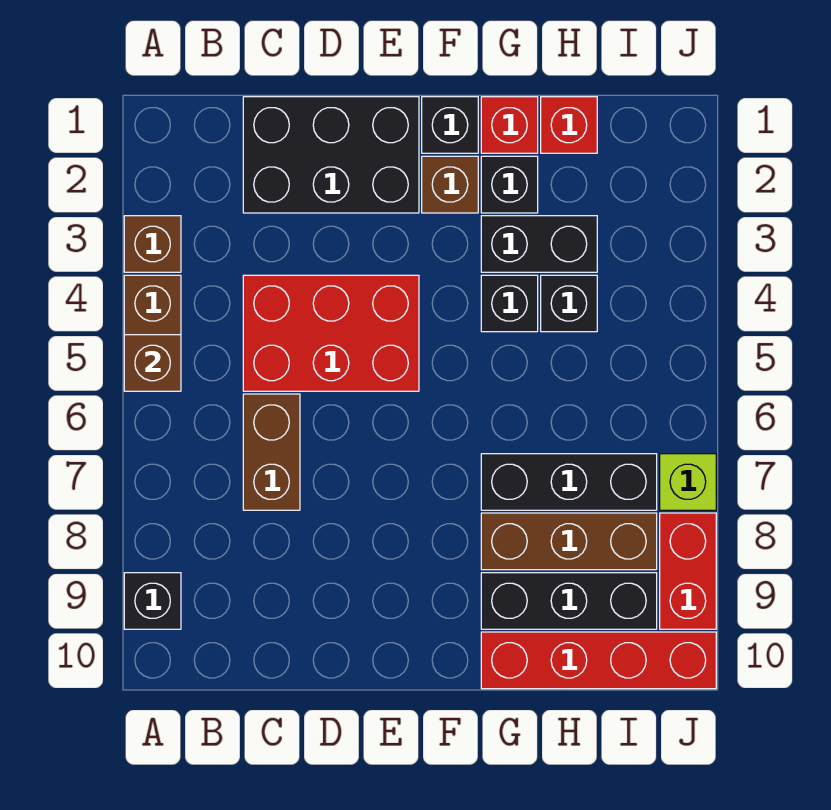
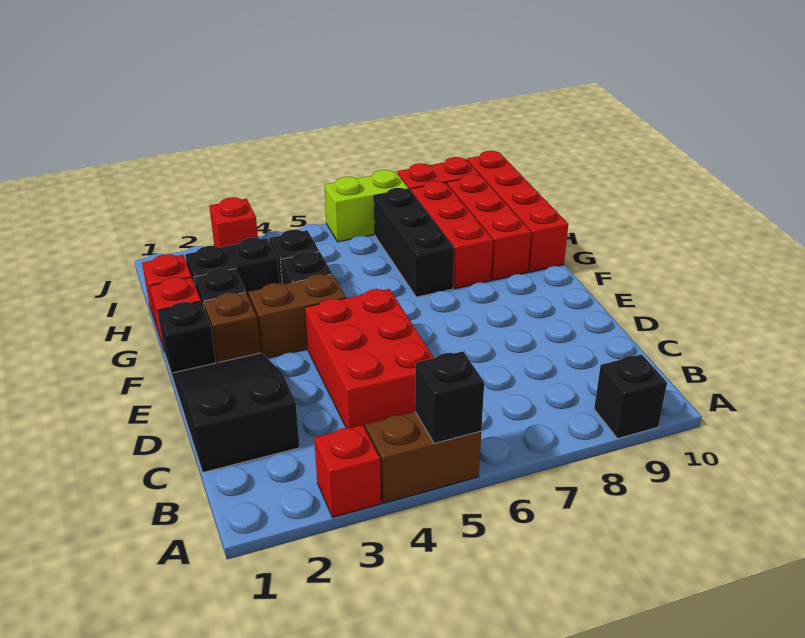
brown brick A3 level 1 -> red brick A3 level 1
brown brick A5 level 2 -> black brick A5 level 2
black brick C1:E2 level 1 -> black slope C1:E2 level 1 top C
brown brick C6:C7 level 1 -> brown brick F3:F4 level 1
black brick G3:H3 level 1 -> black brick H2:H3 level 1
brown brick G8:I8 level 1 -> red brick G8:I8 level 1
black brick G9:I9 level 1 -> red brick G9:I9 level 1
none -> red brick J3 level 1
lime brick J7 level 1 -> lime brick J6:J7 level 1

